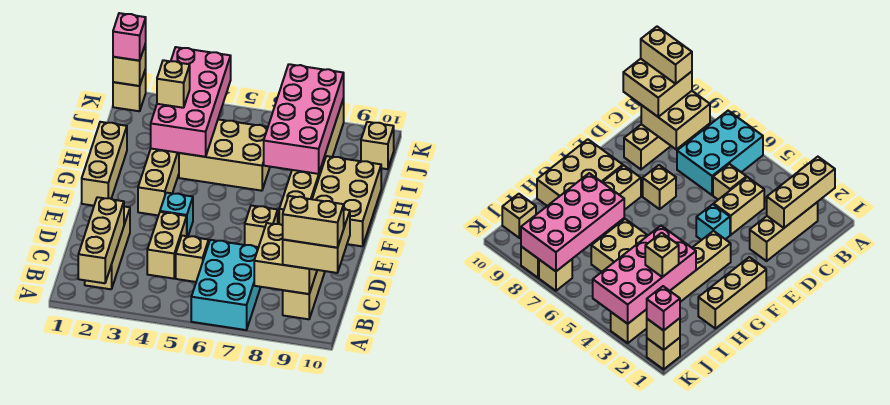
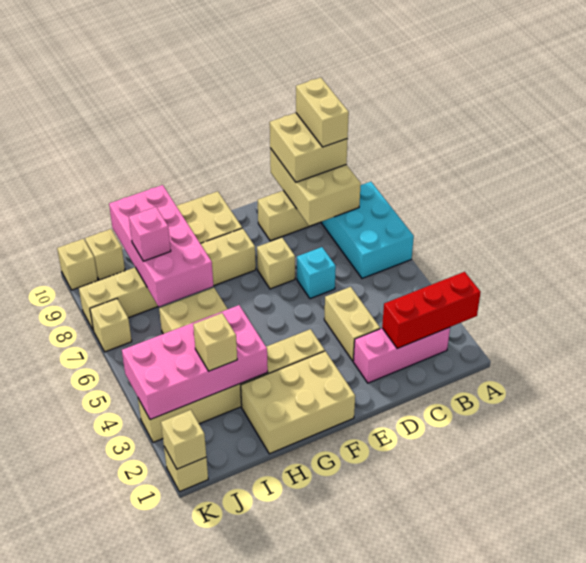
tan brick A2:C2 level 2 -> red brick A2:C2 level 2
cyan brick A6:C7 level 1 -> cyan brick A6:B8 level 1
tan brick B2:D2 level 1 -> pink brick B2:D2 level 1
tan brick B8:C9 level 2 -> tan brick B8:C10 level 2
tan brick C4:D4 level 1 -> tan brick D3:D4 level 1
tan brick C5 level 1 -> tan brick K10 level 1
cyan brick E4 level 1 -> cyan brick D6 level 1
tan brick F1:H1 level 1 -> tan brick F1:H2 level 1
pink brick H7:K8 level 2 -> pink brick H7:I10 level 2
pink brick K1 level 3 -> pink brick I8 level 3

